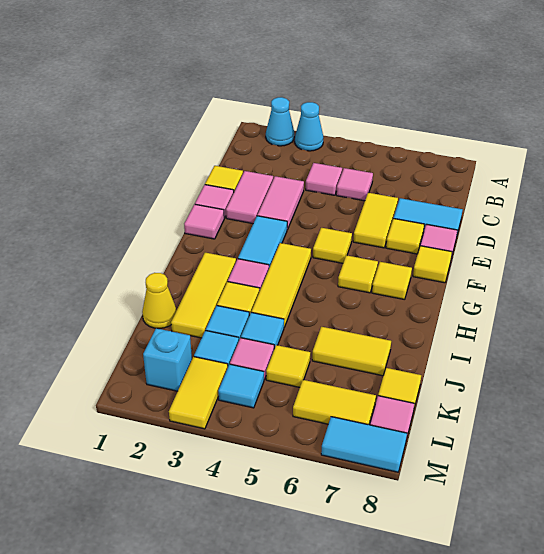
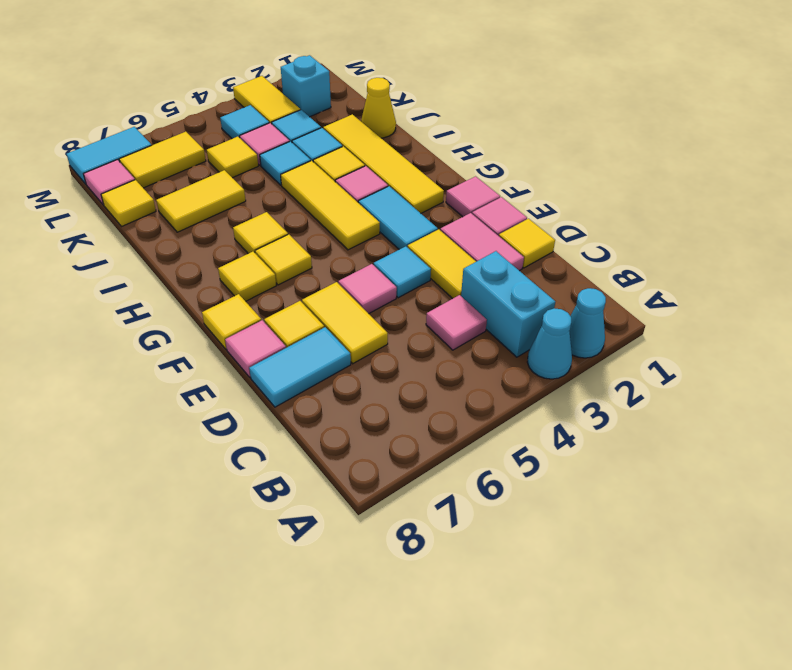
none -> cyan brick B3:C3 level 1
pink tile C5 level 1 -> pink tile E5 level 1
pink tile D3:E3 level 1 -> yellow tile D3:E3 level 1
none -> cyan tile E4 level 1
yellow tile F5 level 1 -> yellow tile H6 level 1
yellow tile H2:J2 level 1 -> yellow tile G2:J2 level 1

